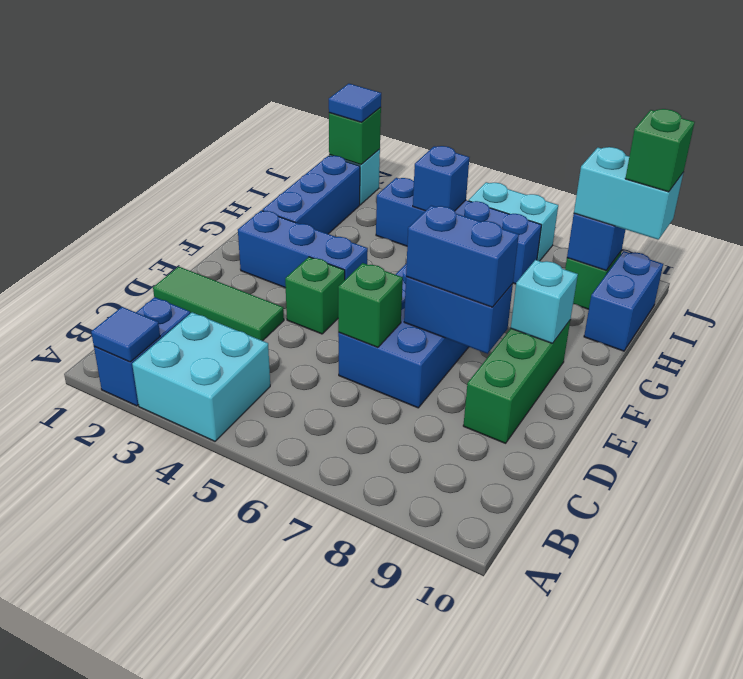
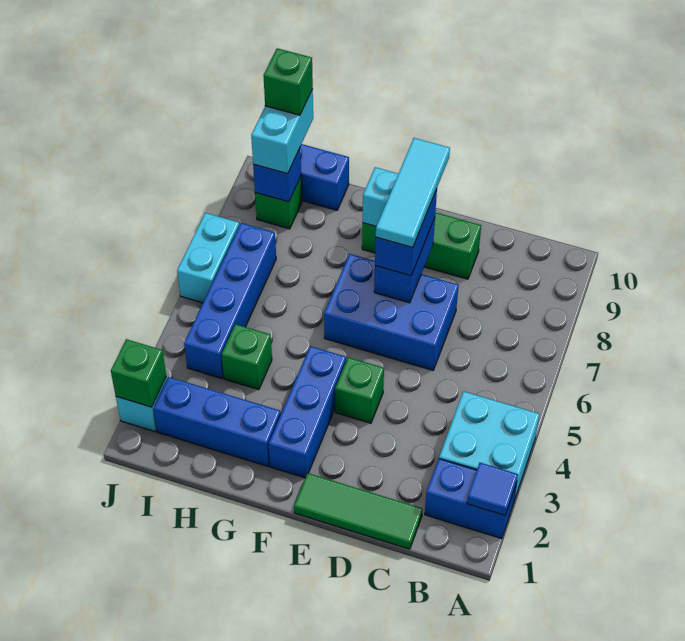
green tile D1:D3 level 1 -> green tile C1:E1 level 1
green brick D6 level 2 -> green brick H4 level 1
none -> cyan tile E7:E9 level 4
blue brick I5 level 2 -> none
blue tile J2 level 3 -> none

